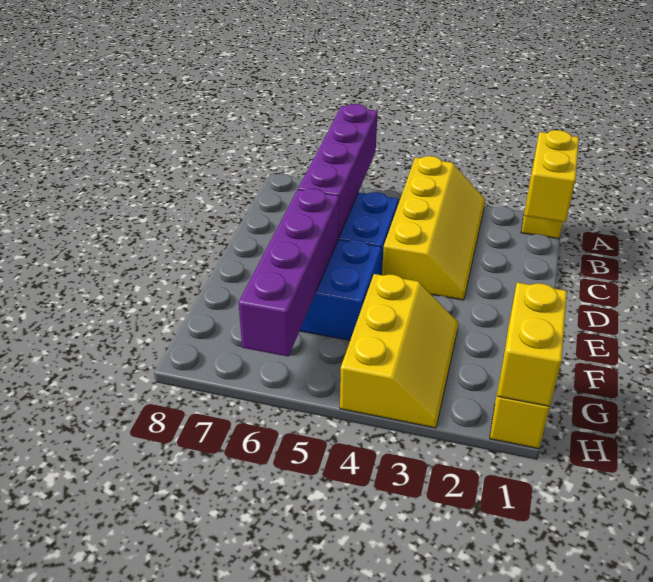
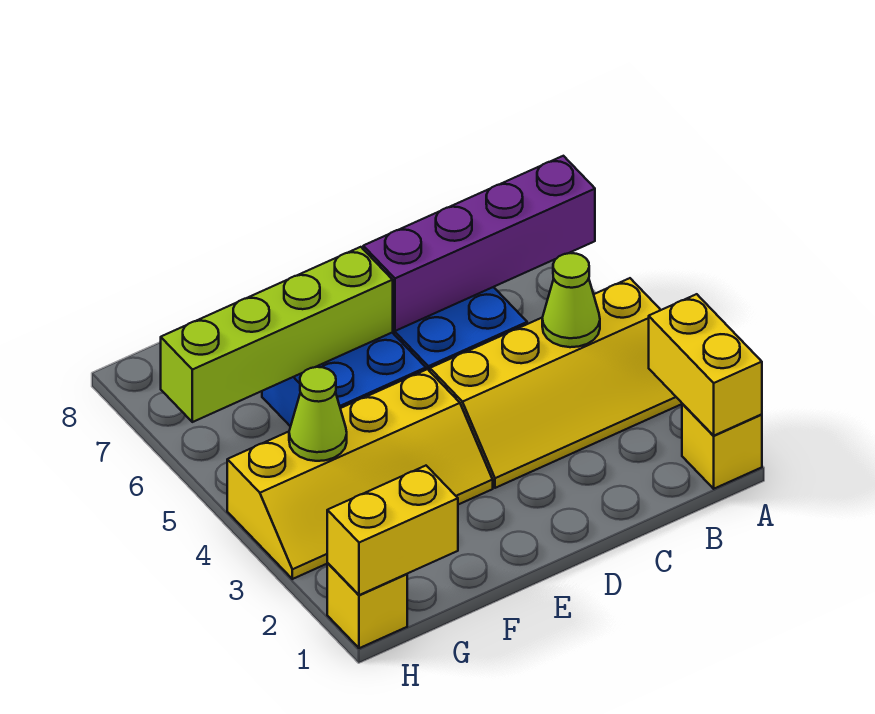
yellow brick A1:B1 level 2 -> yellow brick A1:A2 level 2
none -> lime cone B4 level 2
purple brick E6:H6 level 2 -> lime brick E6:H6 level 2
yellow slope F3:H4 level 1 top 4 -> yellow slope E3:H4 level 1 top 4
none -> lime cone G4 level 2

